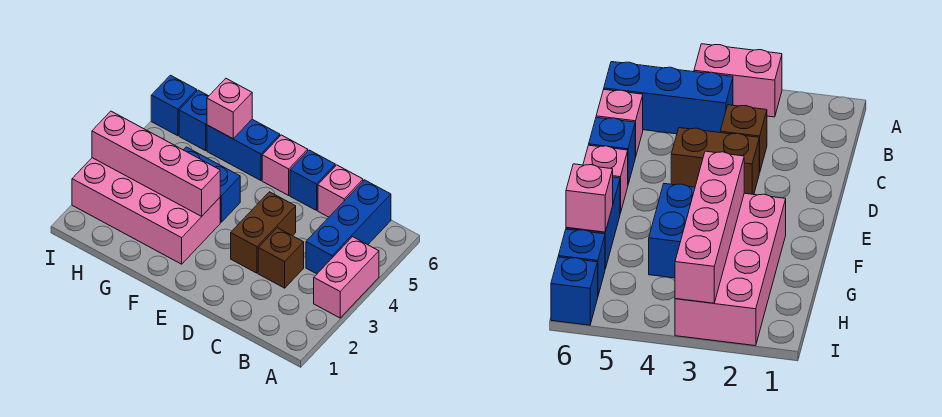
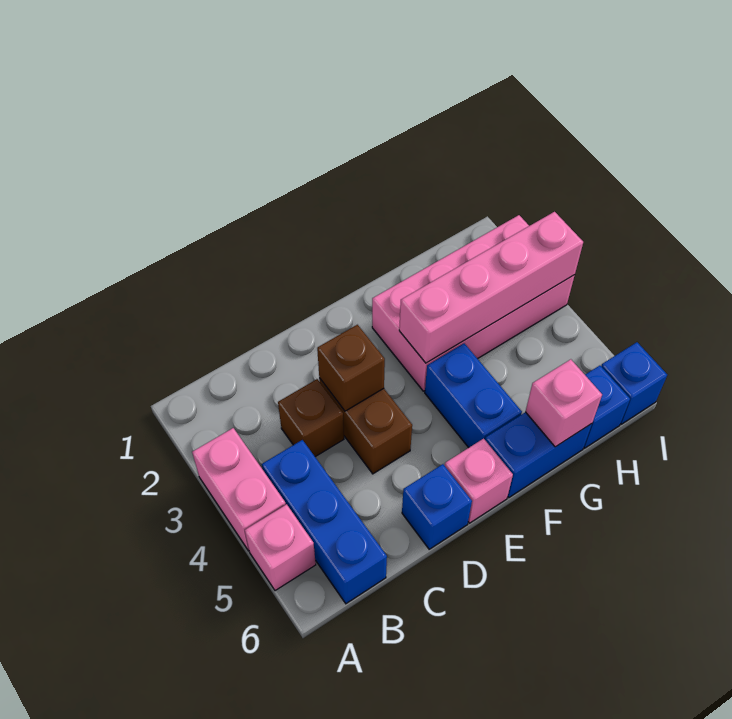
pink brick C6 level 1 -> pink brick A5 level 1
none -> brown brick D3 level 2
blue brick F4:G4 level 1 -> blue brick F4:F5 level 1

